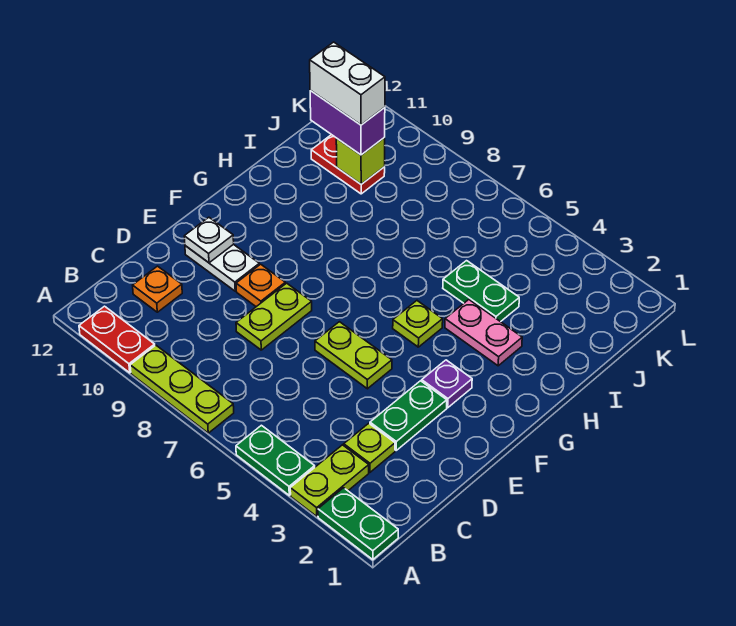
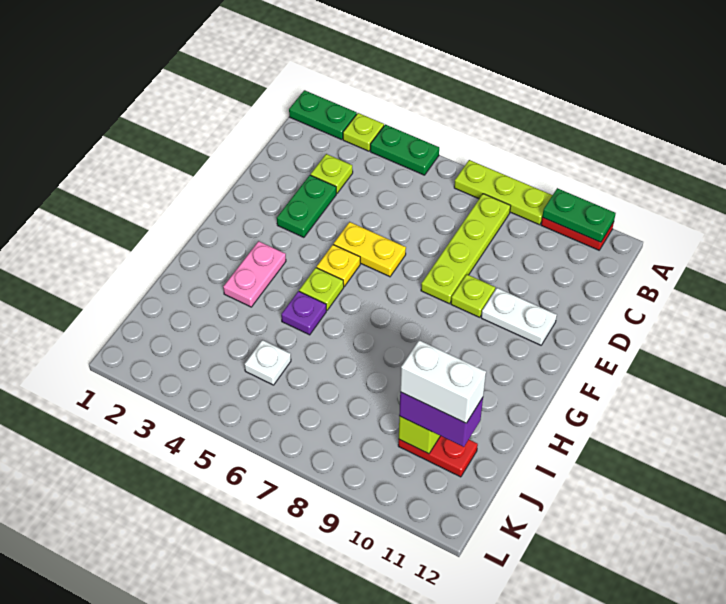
lime plate A3:B3 level 1 -> lime plate A3 level 1
orange plate C11 level 1 -> none
lime plate D8:E8 level 1 -> lime plate B8:E8 level 1
lime plate E5:E6 level 1 -> yellow plate E5:E6 level 1
orange plate E9 level 1 -> lime plate E9 level 1
white plate E11 level 2 -> white plate J5 level 1
purple plate F3 level 1 -> purple plate H5 level 1
none -> yellow plate F5 level 1
pink plate H3:H4 level 1 -> pink plate G3:H3 level 1
green plate I4:I5 level 1 -> green plate A10:A11 level 2

